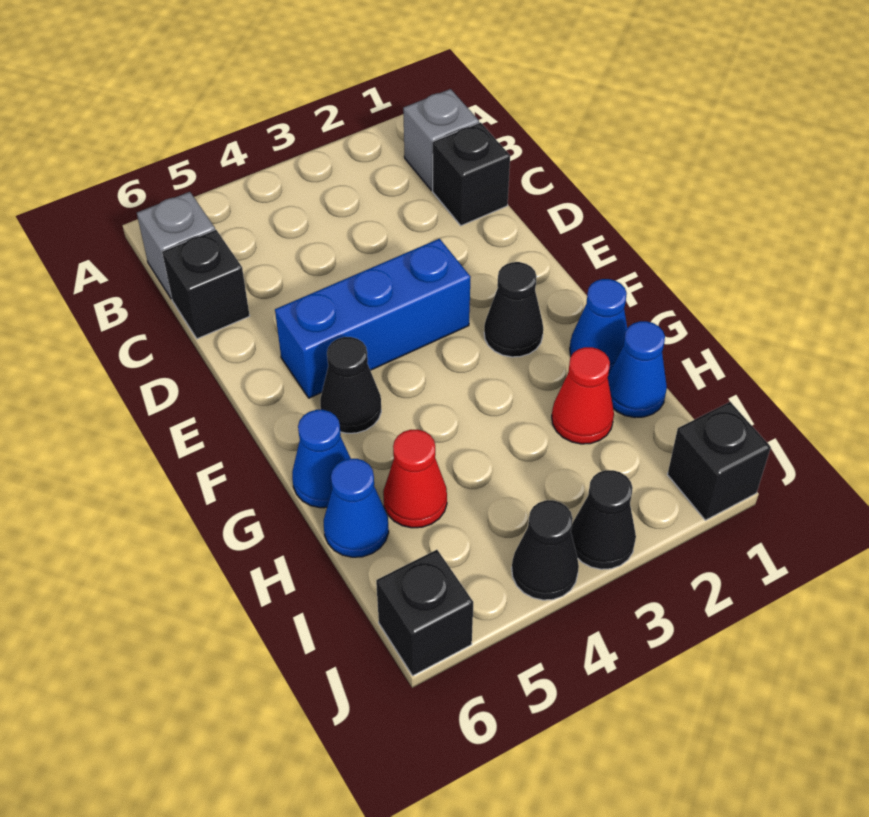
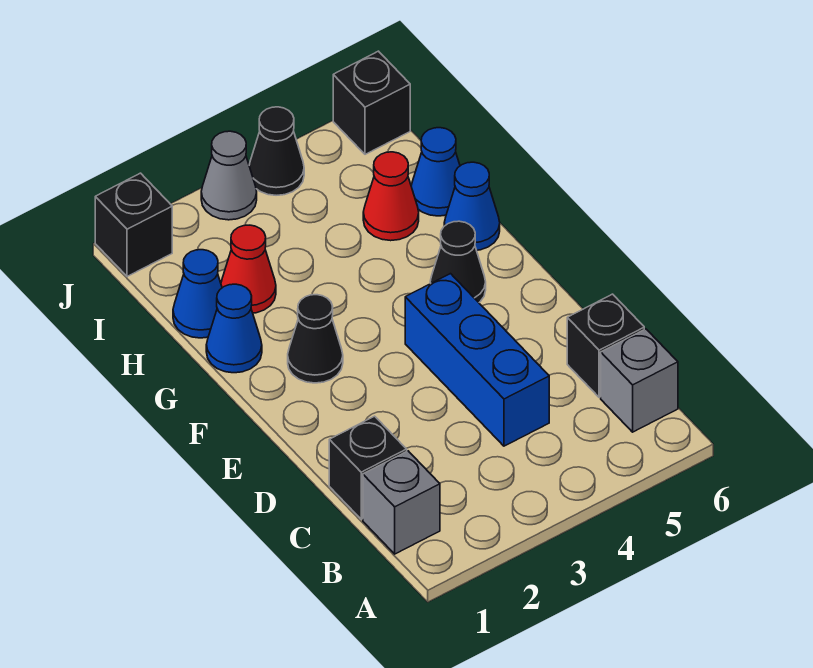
blue brick E3:E5 level 1 -> blue brick C4:E4 level 1
black cone J3 level 1 -> grey cone J3 level 1

